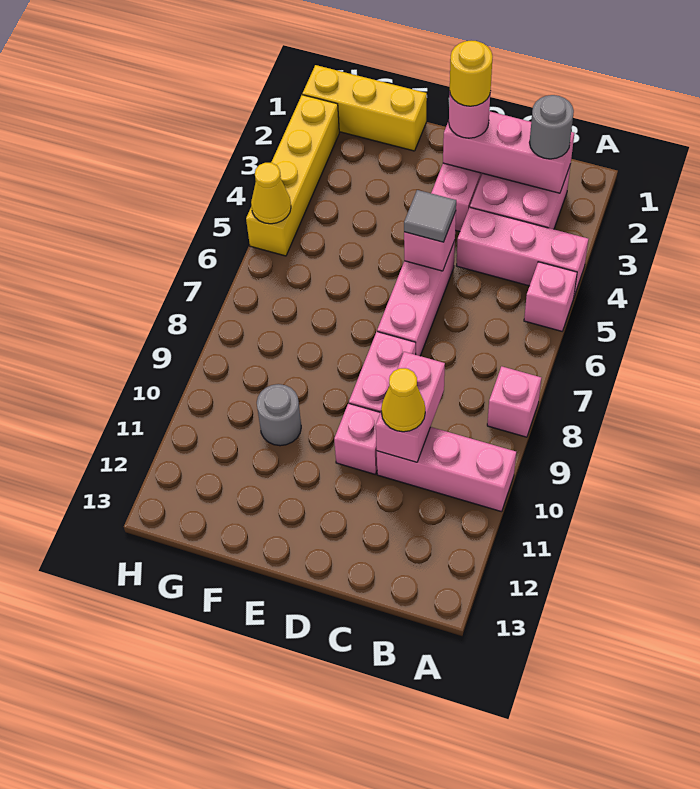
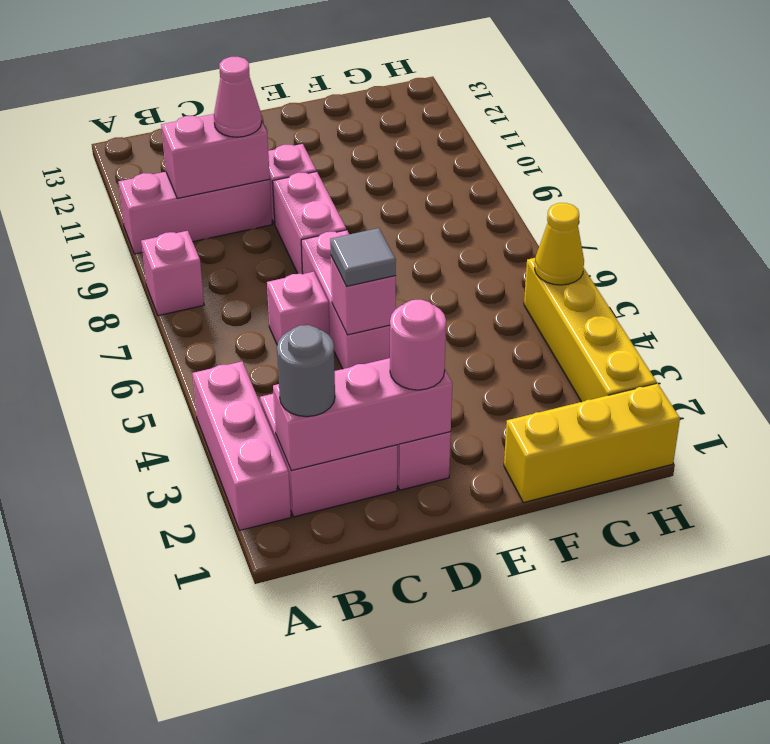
pink brick A4:C4 level 1 -> pink brick A2:A4 level 1
pink brick A5 level 1 -> pink brick C6 level 1
pink brick C9:C10 level 2 -> pink brick B10:C10 level 2
yellow cone C10 level 3 -> pink cone C10 level 3
yellow round brick D2 level 4 -> none
grey round brick F10 level 1 -> none

